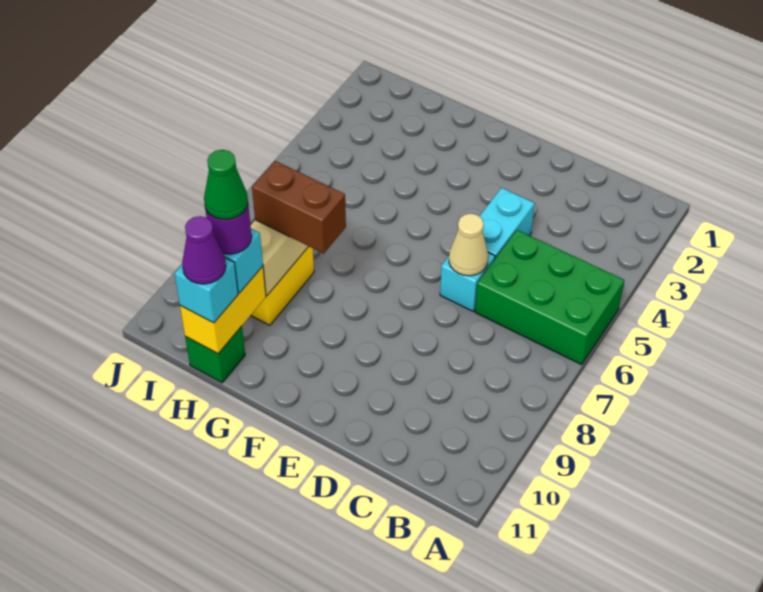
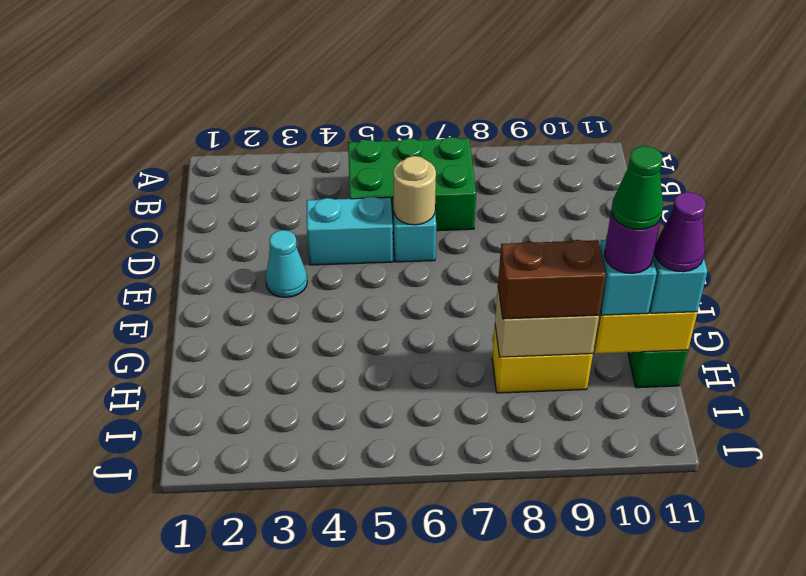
green brick A5:C6 level 1 -> green brick B5:C7 level 1
tan cone D6 level 2 -> tan round brick D6 level 2
none -> cyan cone E3 level 1
brown brick G8:H8 level 3 -> brown brick H8:H9 level 3

